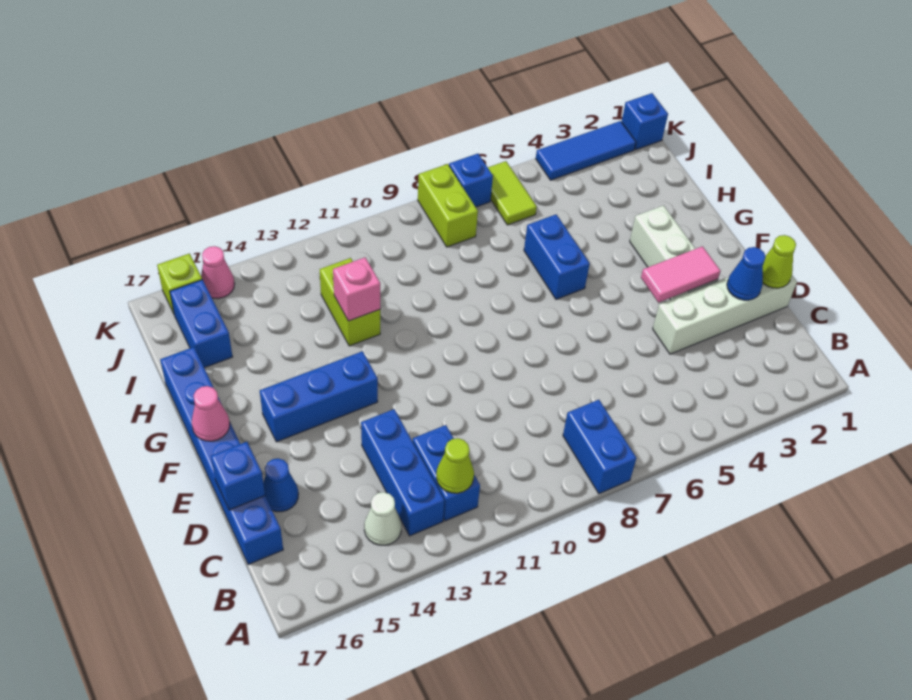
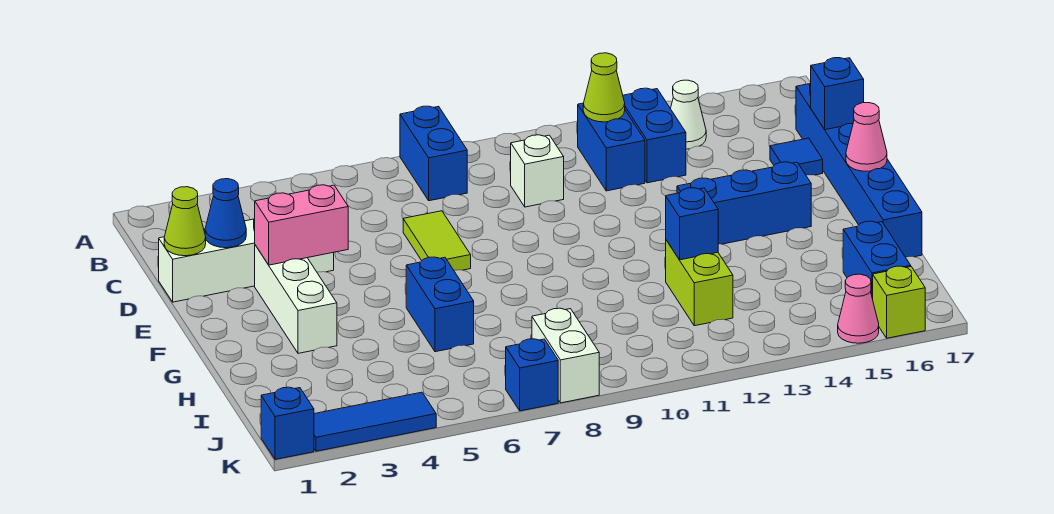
blue brick B13:D13 level 1 -> blue brick B13:C13 level 1
none -> white brick C10 level 1
blue cone D16 level 1 -> blue tile D16 level 1
pink tile E3:E4 level 2 -> pink brick E3:E4 level 2
pink brick H12 level 2 -> blue brick H12 level 2
lime tile J6:K6 level 1 -> lime tile D7:E7 level 1
lime brick J8:K8 level 1 -> white brick J8:K8 level 1

